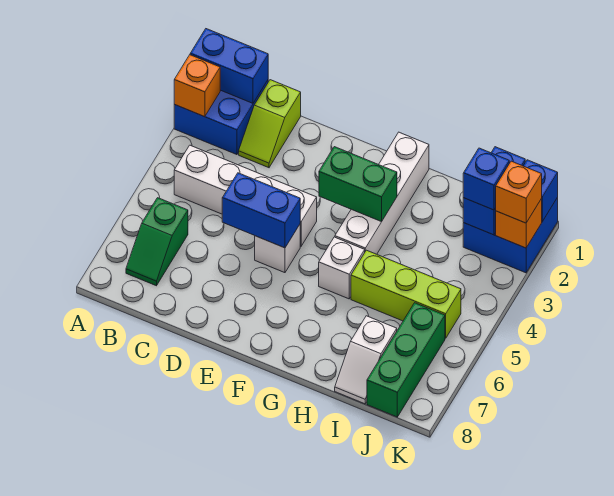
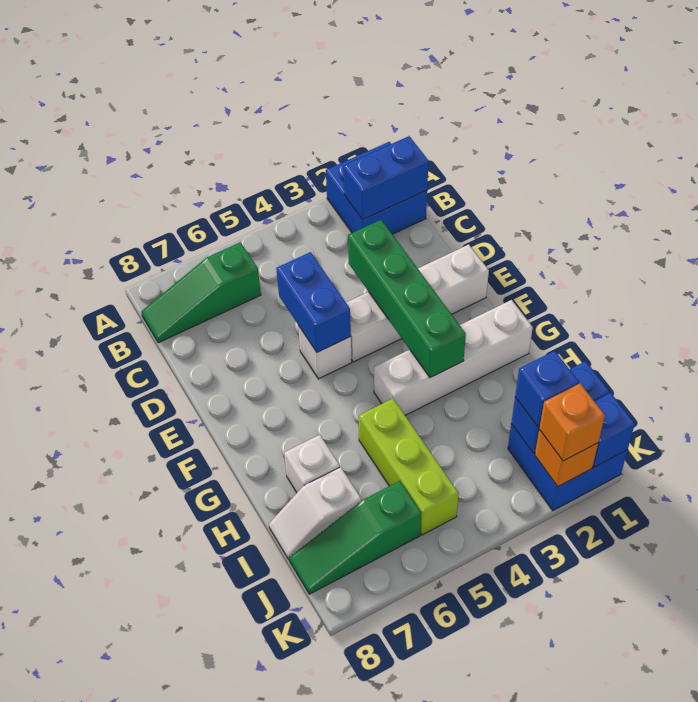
blue brick A1:B1 level 2 -> blue brick B1:B2 level 2
orange brick A2 level 2 -> none
white brick B4:E4 level 1 -> white brick E1:E4 level 1
green slope B6:B7 level 1 top 6 -> green slope B6:B8 level 1 top 6
lime slope C1:C2 level 1 top 1 -> none
green brick F3:G3 level 2 -> green brick D3:G3 level 2
white brick G5 level 1 -> white brick H7 level 1
green brick J6:J8 level 1 -> green slope J6:J8 level 1 top 6

